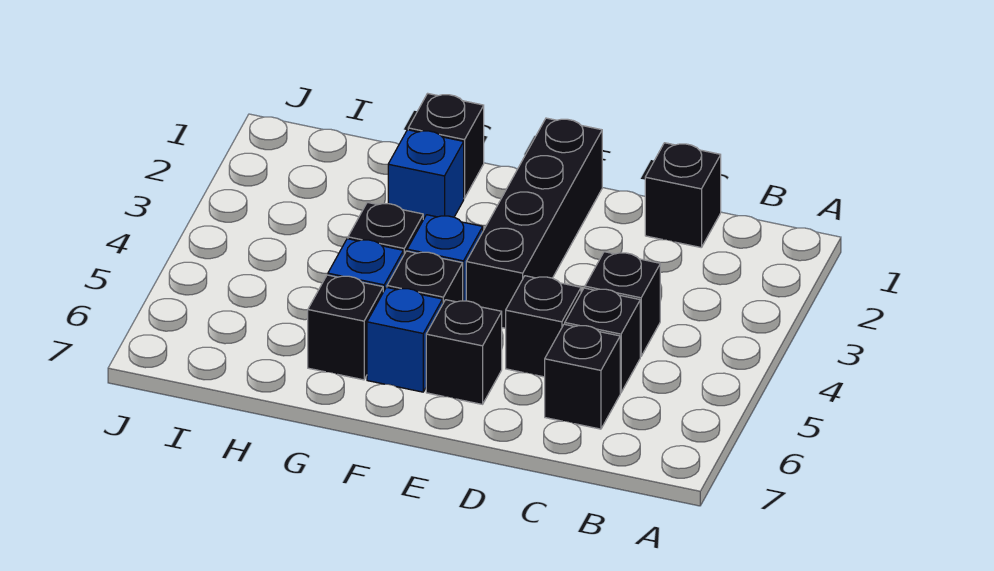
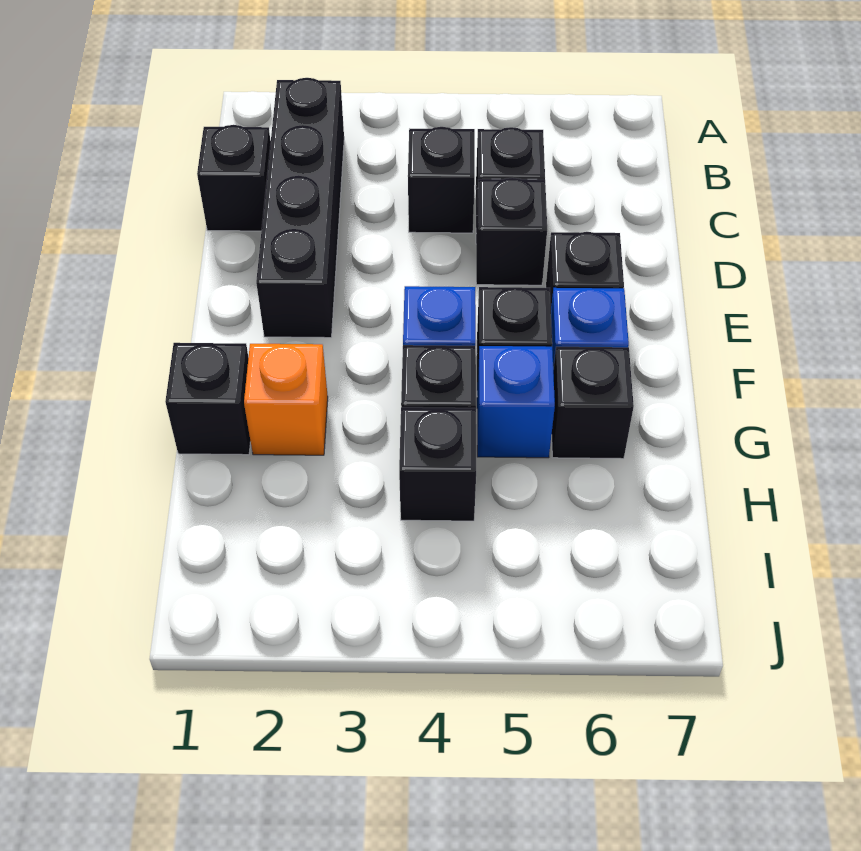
black brick C6 level 1 -> black brick H4 level 1
black brick E1:E4 level 1 -> black brick B2:E2 level 1
blue brick G2 level 1 -> orange brick G2 level 1

